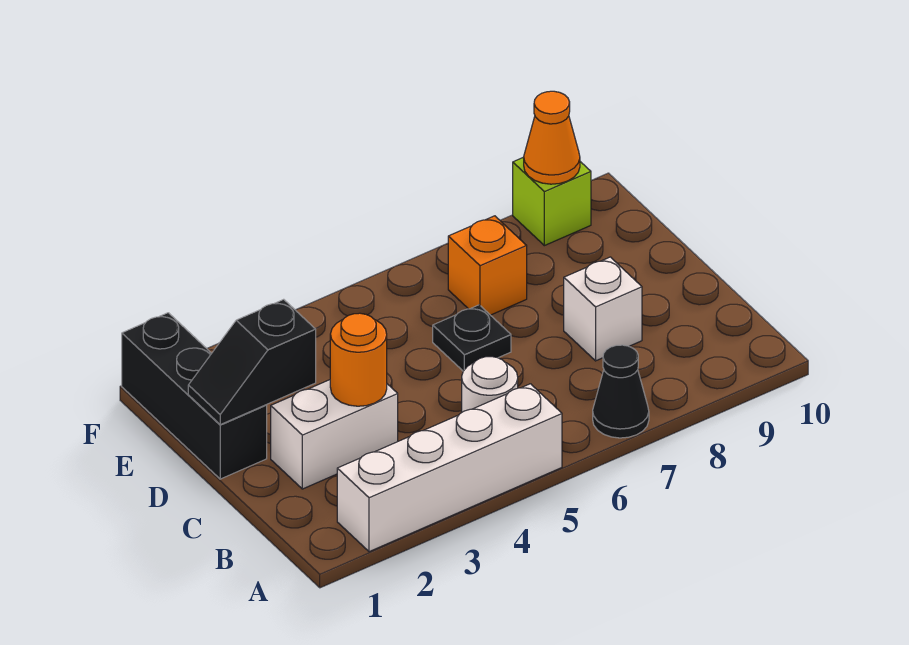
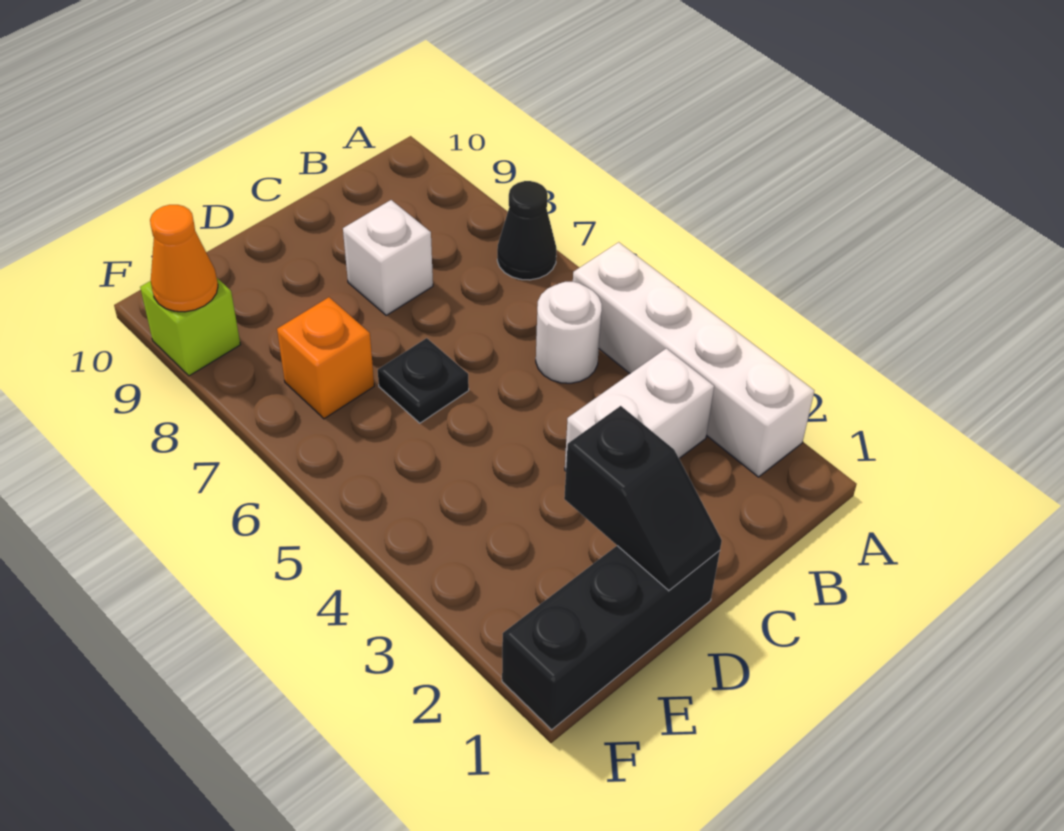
white brick C2:C3 level 1 -> white brick B3:C3 level 1
orange round brick C3 level 2 -> none

